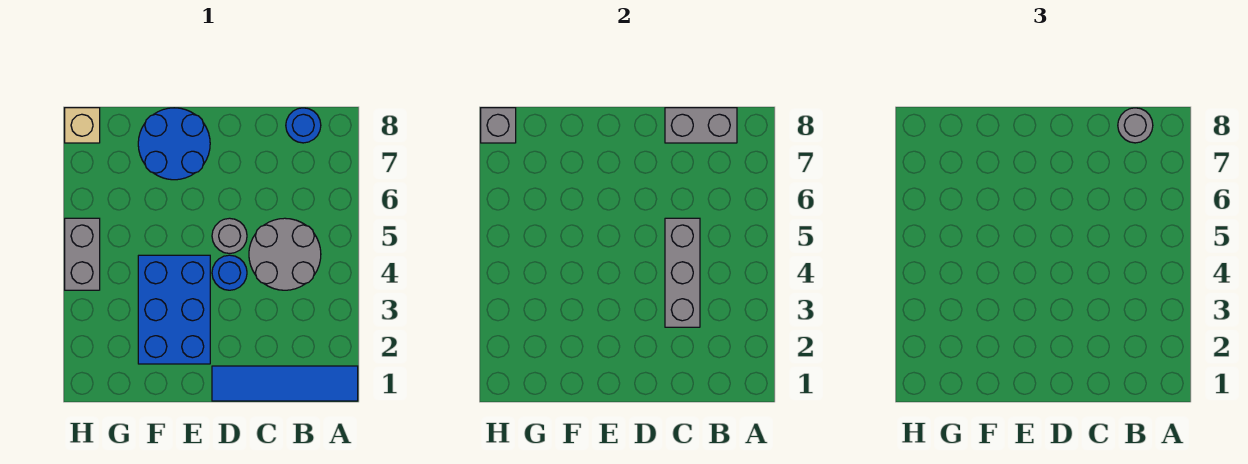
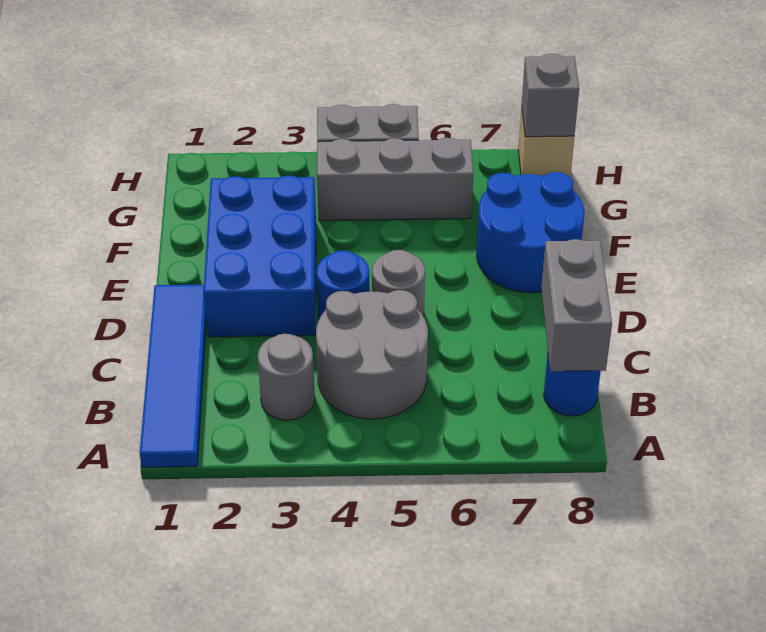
grey round brick B8 level 3 -> grey round brick B3 level 1
grey brick C3:C5 level 2 -> grey brick G4:G6 level 1
blue brick E2:F4 level 1 -> blue brick D2:F3 level 1

